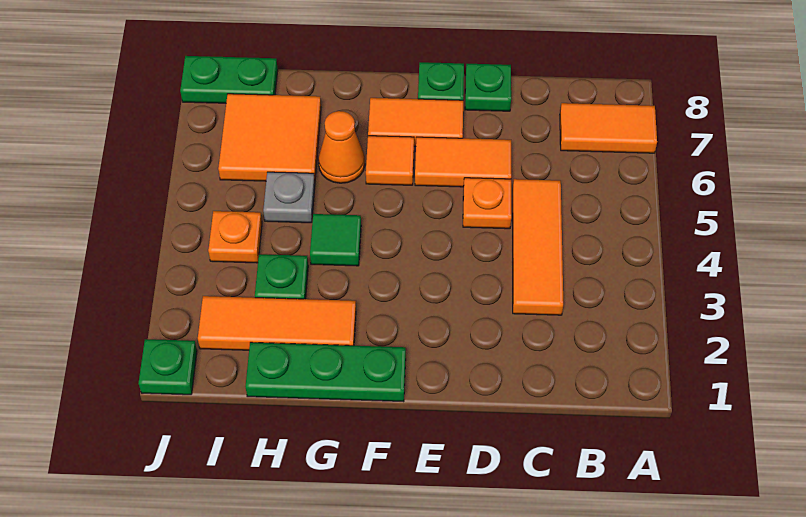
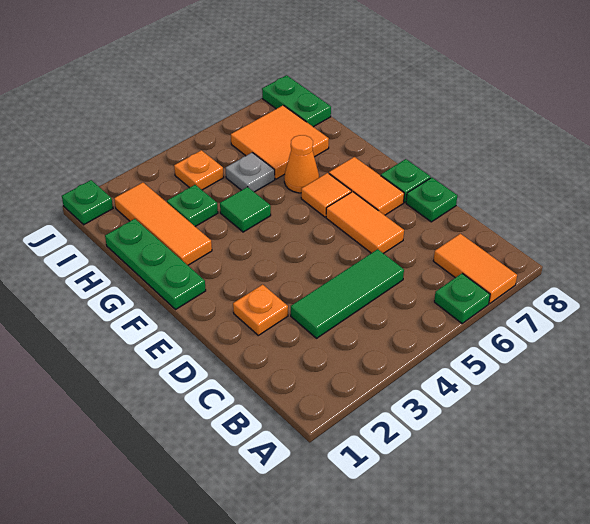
none -> green plate A6 level 1
orange tile C3:C5 level 1 -> green tile C3:C5 level 1
orange plate D5 level 1 -> orange plate D2 level 1

